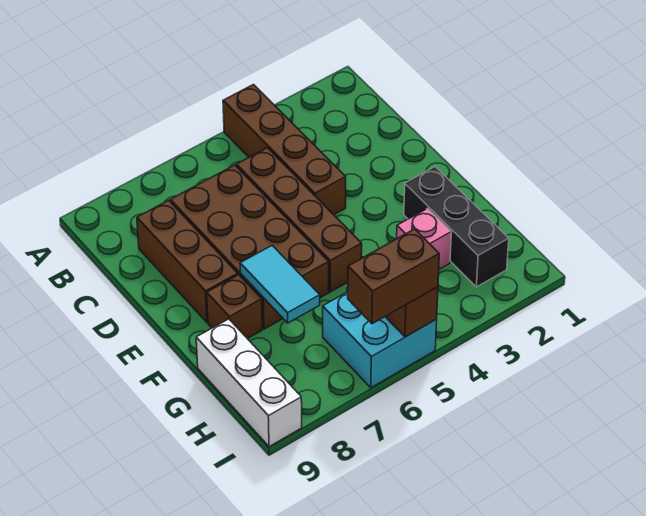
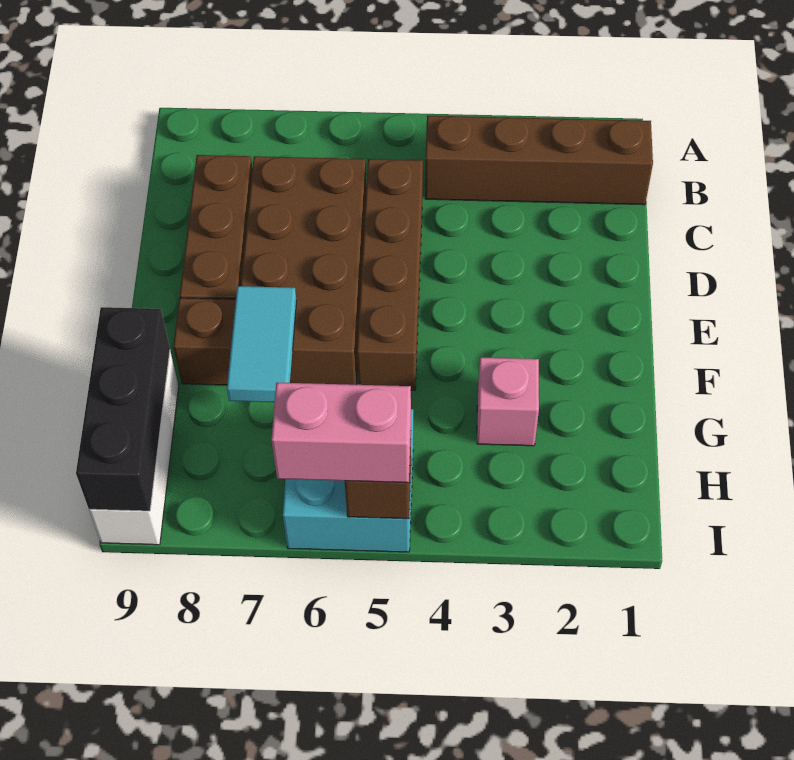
brown brick A4:D4 level 1 -> brown brick B1:B4 level 1
black brick F2:H2 level 1 -> black brick G9:I9 level 2
brown brick I5:I6 level 3 -> pink brick I5:I6 level 3

